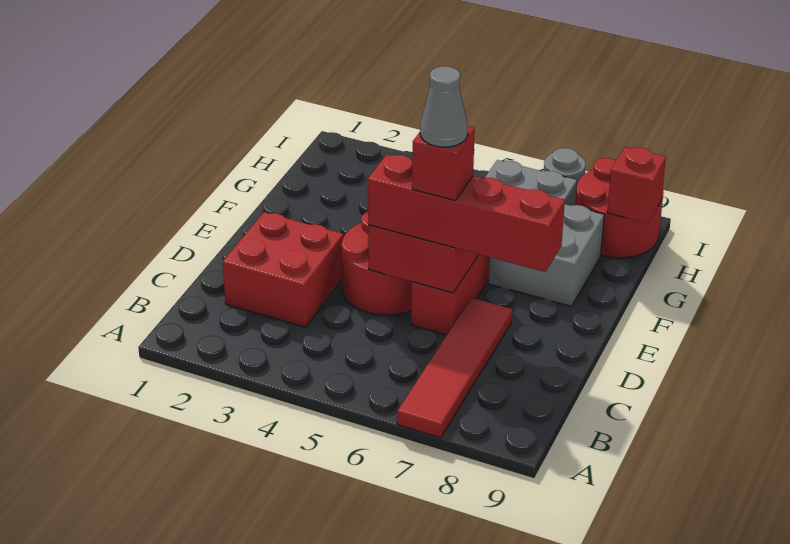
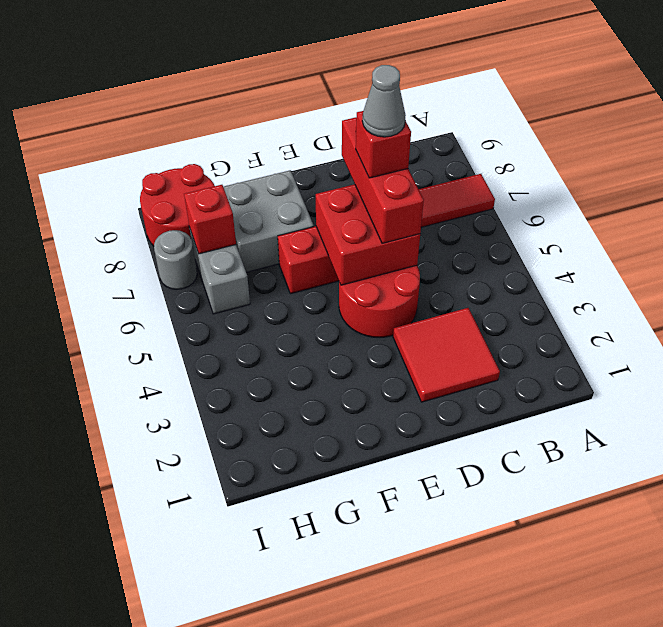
red brick C2:D3 level 1 -> red tile C2:D3 level 1
red brick D5:D8 level 3 -> red brick D5:D7 level 3
red brick H9 level 2 -> red brick H7 level 2

